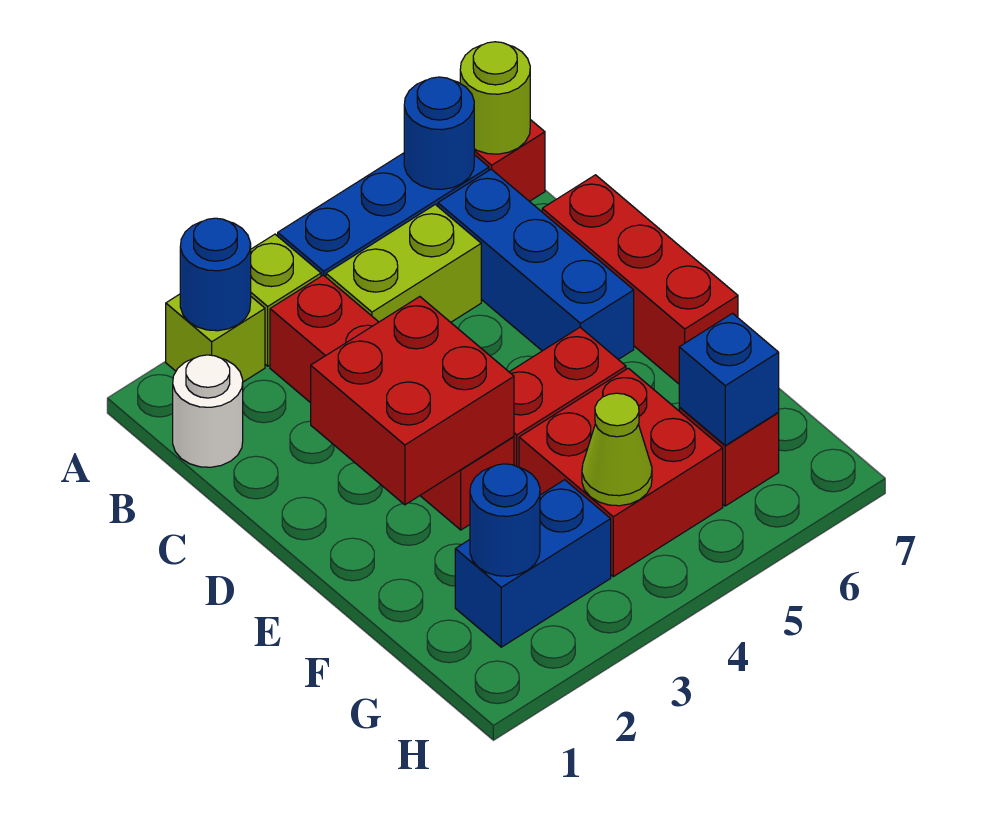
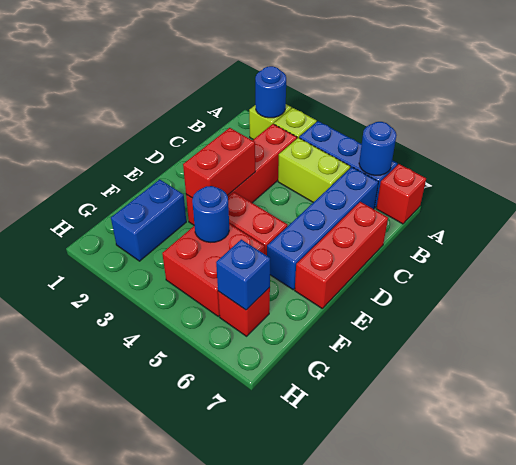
lime round brick A7 level 2 -> none
white round brick B1 level 1 -> none
blue brick B6:D6 level 1 -> blue brick B6:E6 level 1
red brick D2:E3 level 2 -> red brick D3:E3 level 2
blue brick G2:G3 level 1 -> blue brick F2:G2 level 1
blue round brick G2 level 2 -> blue round brick F4 level 2
lime cone G4 level 2 -> none

